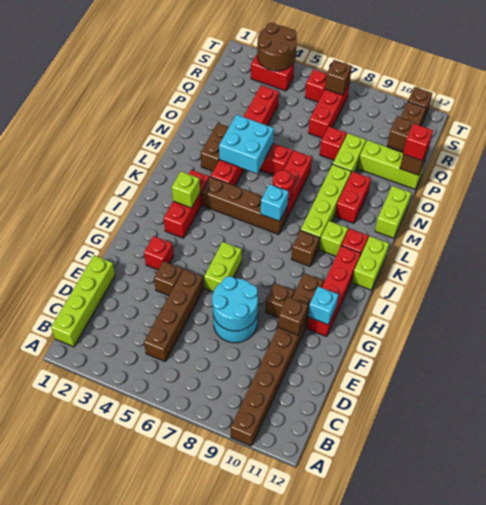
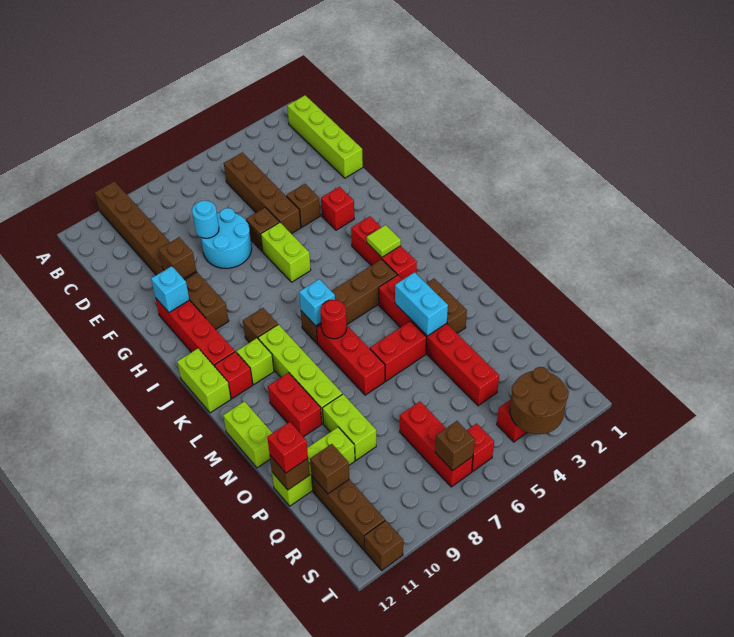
cyan round brick E7:F8 level 2 -> cyan round brick E8 level 2
brown brick G9 level 1 -> brown brick F6 level 1
lime brick J3 level 2 -> lime tile J3 level 2
cyan brick M4:N5 level 2 -> cyan brick M4:N4 level 2
red brick P8 level 1 -> none

